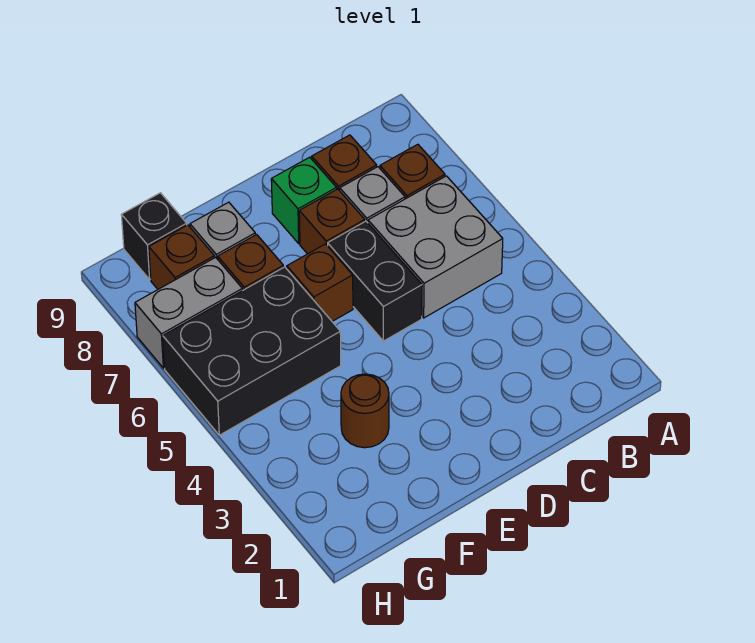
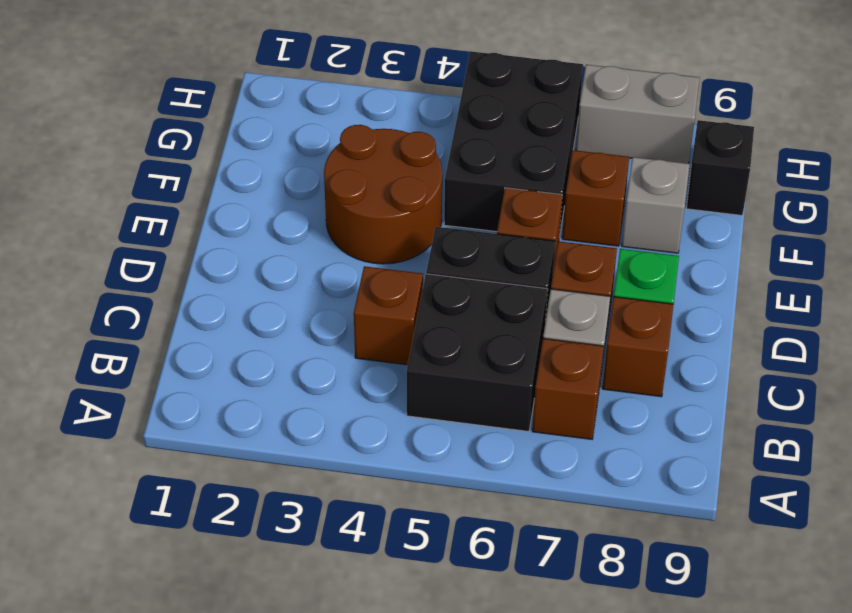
grey brick B5:C6 level 1 -> black brick B5:C6 level 1
brown round brick F3 level 1 -> brown round brick E3:F4 level 1
grey brick G7:H7 level 1 -> grey brick H7:H8 level 1
brown brick G8 level 1 -> brown brick C4 level 1

